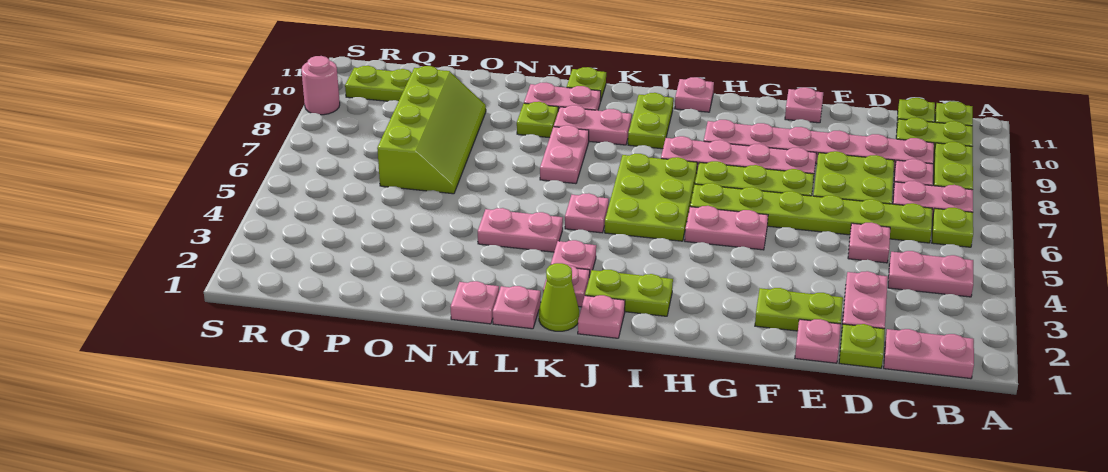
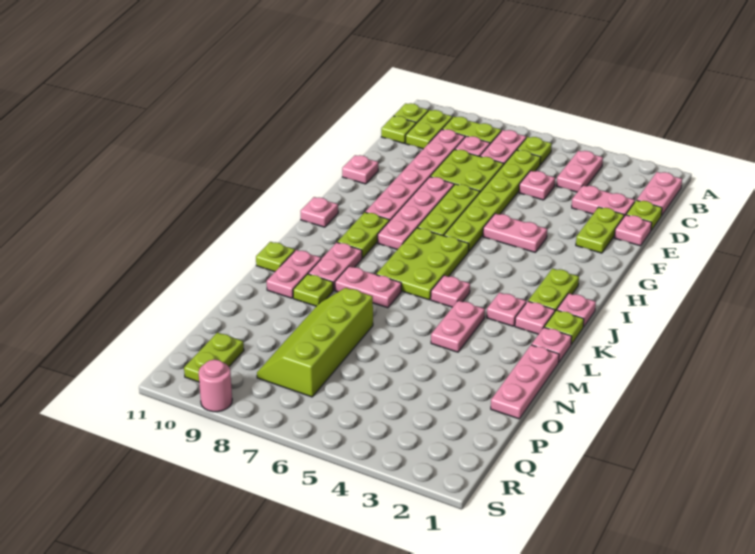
pink plate G5:H5 level 1 -> pink plate G4:G5 level 1
lime plate I5:J7 level 1 -> lime plate I6:K7 level 1
lime plate J9:J10 level 1 -> lime plate I9:J9 level 1
lime cone K1 level 1 -> lime plate K1 level 1
pink plate M1 level 1 -> pink plate M1:O1 level 1
lime slope O6:P9 level 1 top P -> lime slope N7:Q8 level 1 top 7

